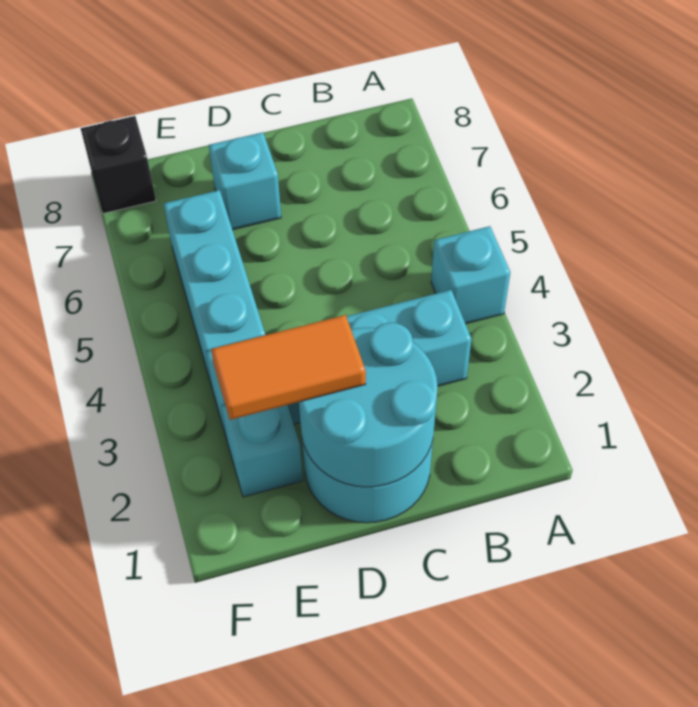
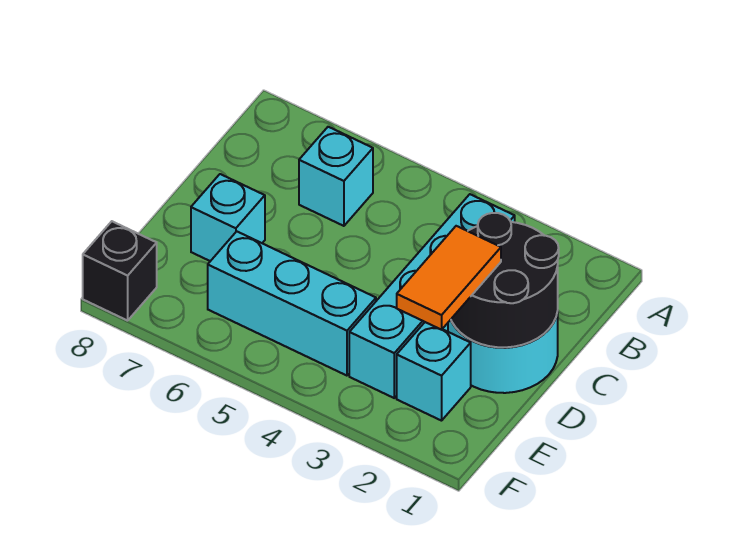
cyan brick A4 level 1 -> cyan brick B6 level 1
cyan round brick C1:D2 level 2 -> black round brick C1:D2 level 2

